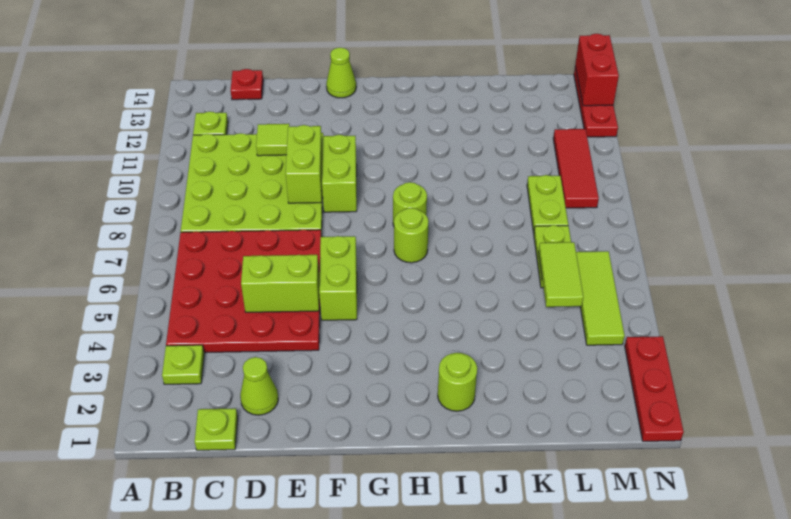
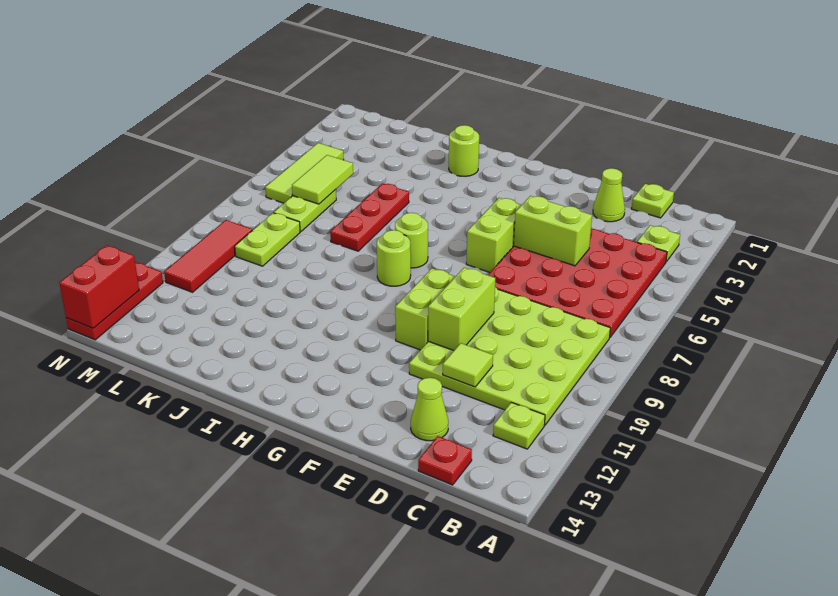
lime cone F14 level 1 -> lime cone D13 level 1
red plate N1:N3 level 1 -> red plate J5:J7 level 1

